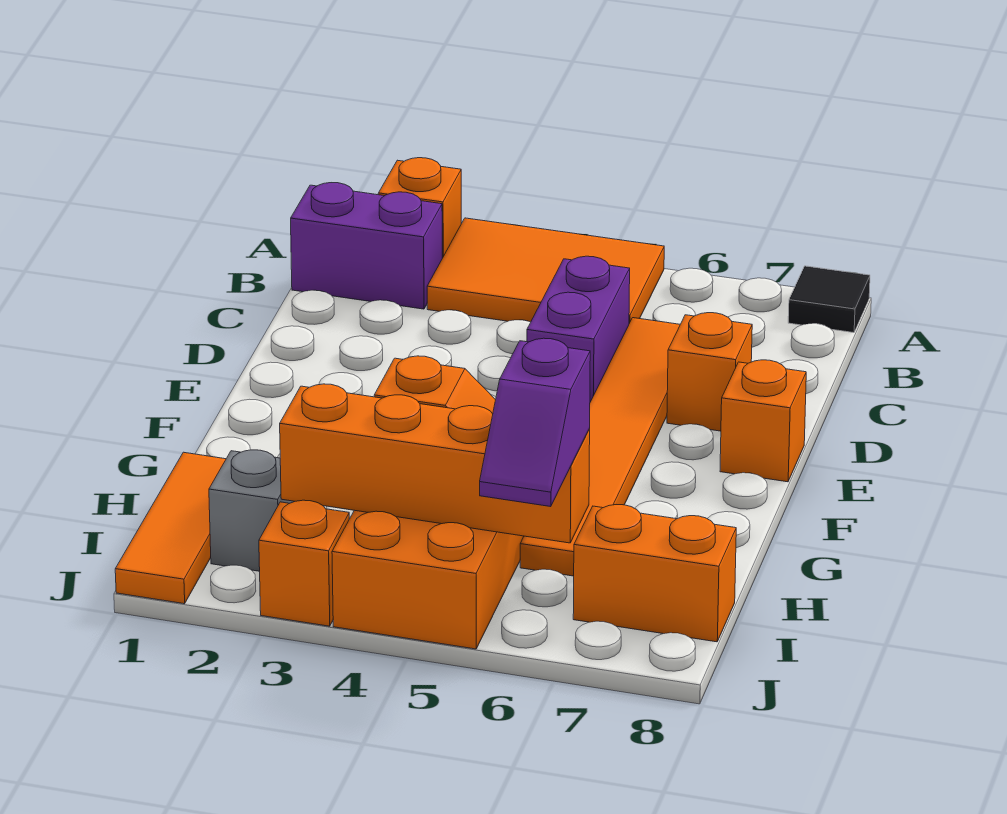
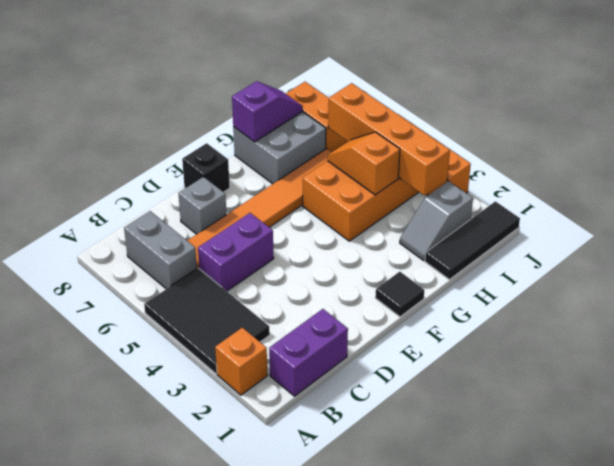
orange tile A3:B5 level 1 -> black tile A3:B5 level 1
black tile A8 level 1 -> black tile F1 level 1
purple brick B1:B2 level 1 -> purple brick B1:C1 level 1
none -> grey brick B6:B7 level 1
orange brick D7 level 1 -> grey brick D7 level 1
orange brick E8 level 1 -> black brick E8 level 1
none -> grey brick G7:H8 level 1
orange tile H1:J1 level 1 -> black tile H1:J1 level 1
purple slope I6:J6 level 3 top I -> purple slope G8:H8 level 2 top G

